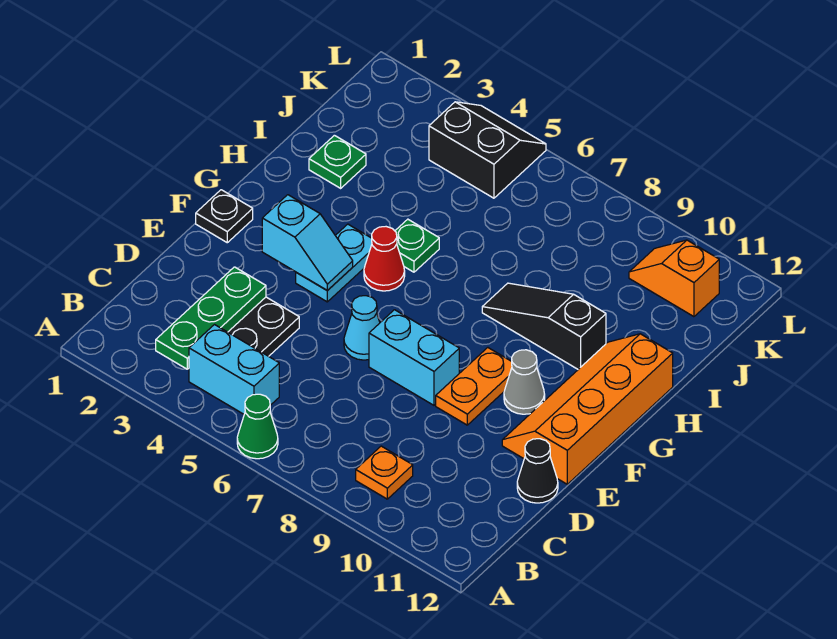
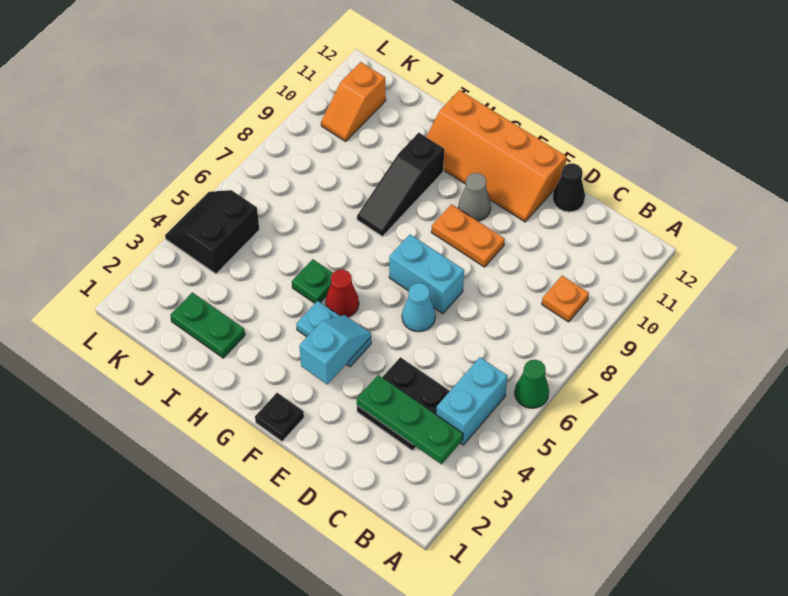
cyan brick E7:E8 level 1 -> cyan brick E7:F7 level 1
green plate I2 level 1 -> green plate I2:J2 level 1

